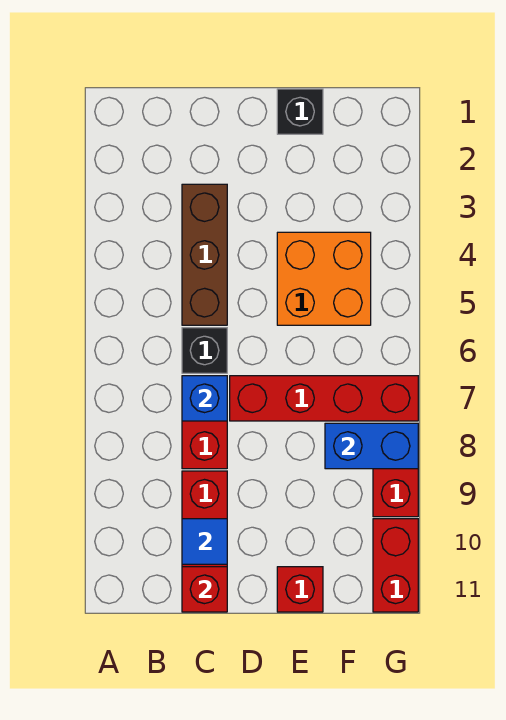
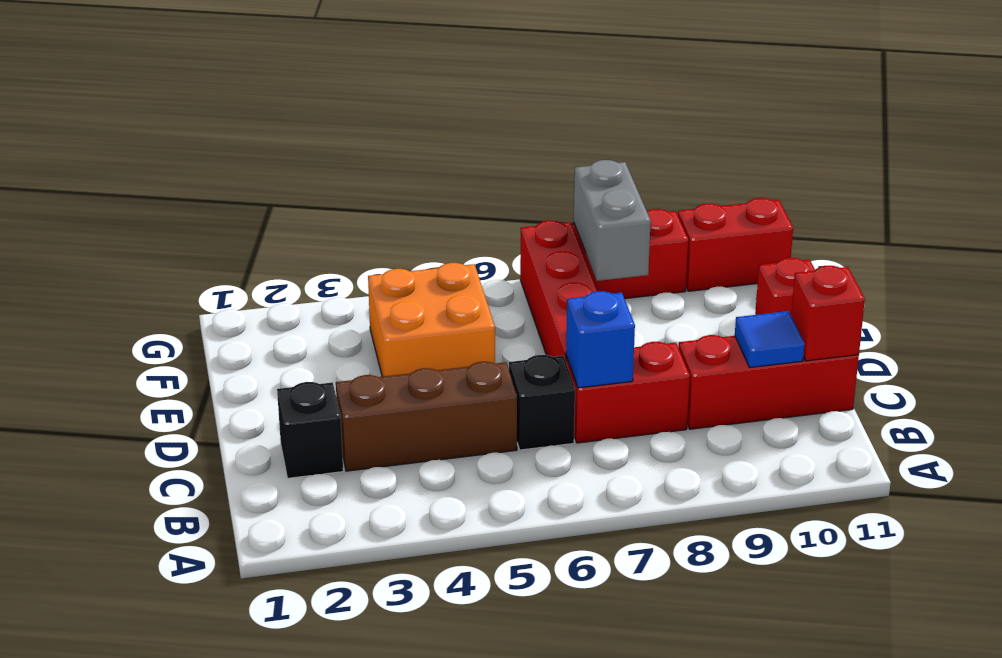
black brick E1 level 1 -> black brick C2 level 1
blue brick F8:G8 level 2 -> grey brick F8:G8 level 2

